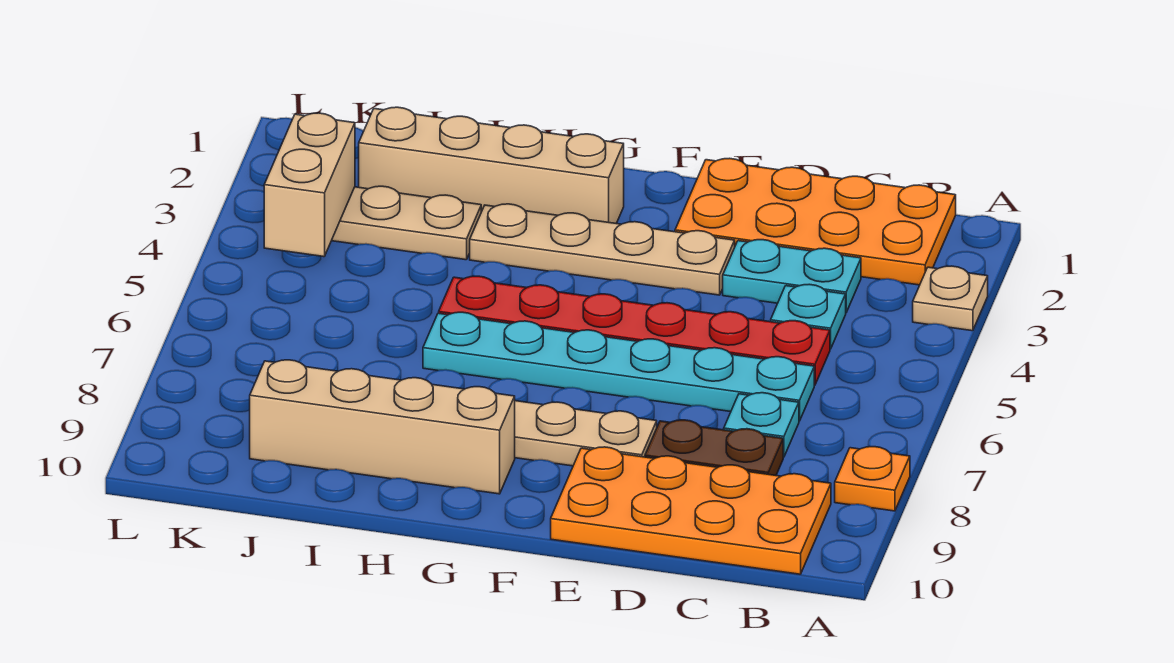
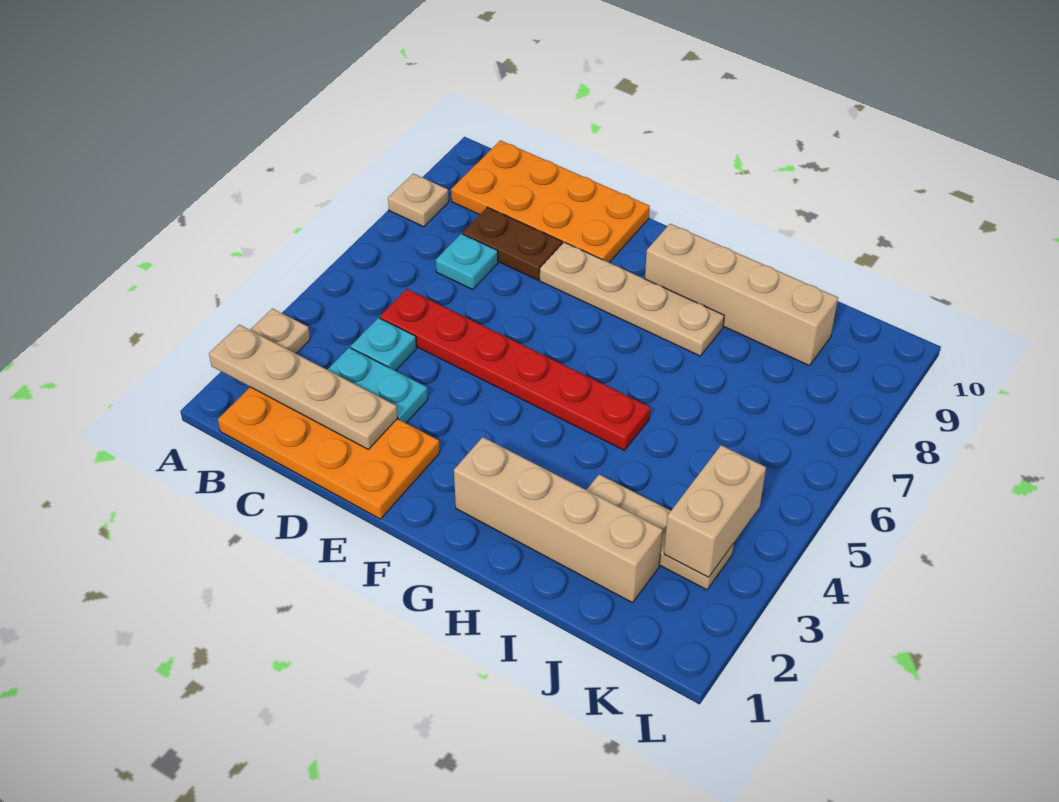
orange plate A8 level 1 -> tan plate A8 level 1
cyan plate C6:H6 level 1 -> none
tan plate E3:H3 level 1 -> tan plate A2:D2 level 2

